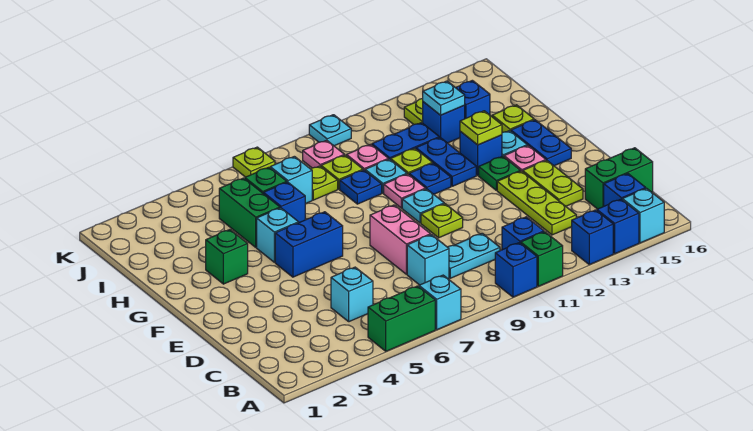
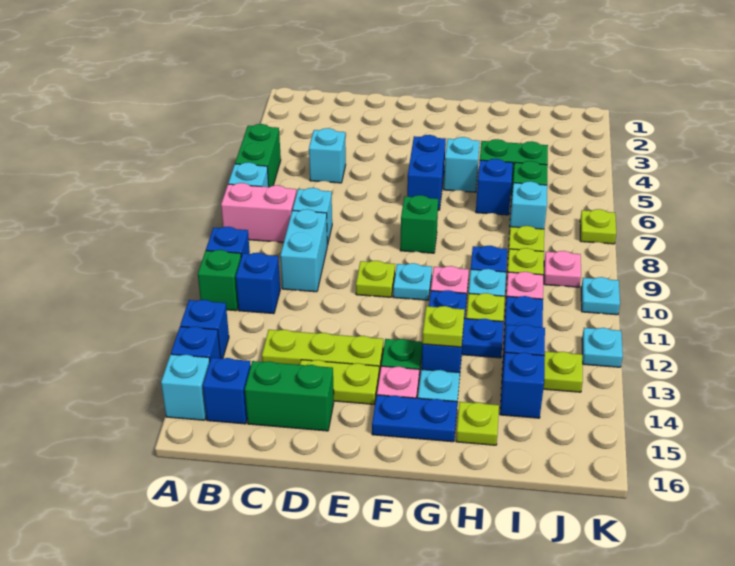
cyan plate C9:C10 level 1 -> cyan brick C9:C10 level 1
green brick C15:C16 level 1 -> green brick C15:D15 level 1
pink brick D8:E8 level 1 -> pink brick A8:B8 level 1
green brick G3 level 1 -> green brick F8 level 1
cyan plate I13 level 2 -> cyan plate K12 level 1

